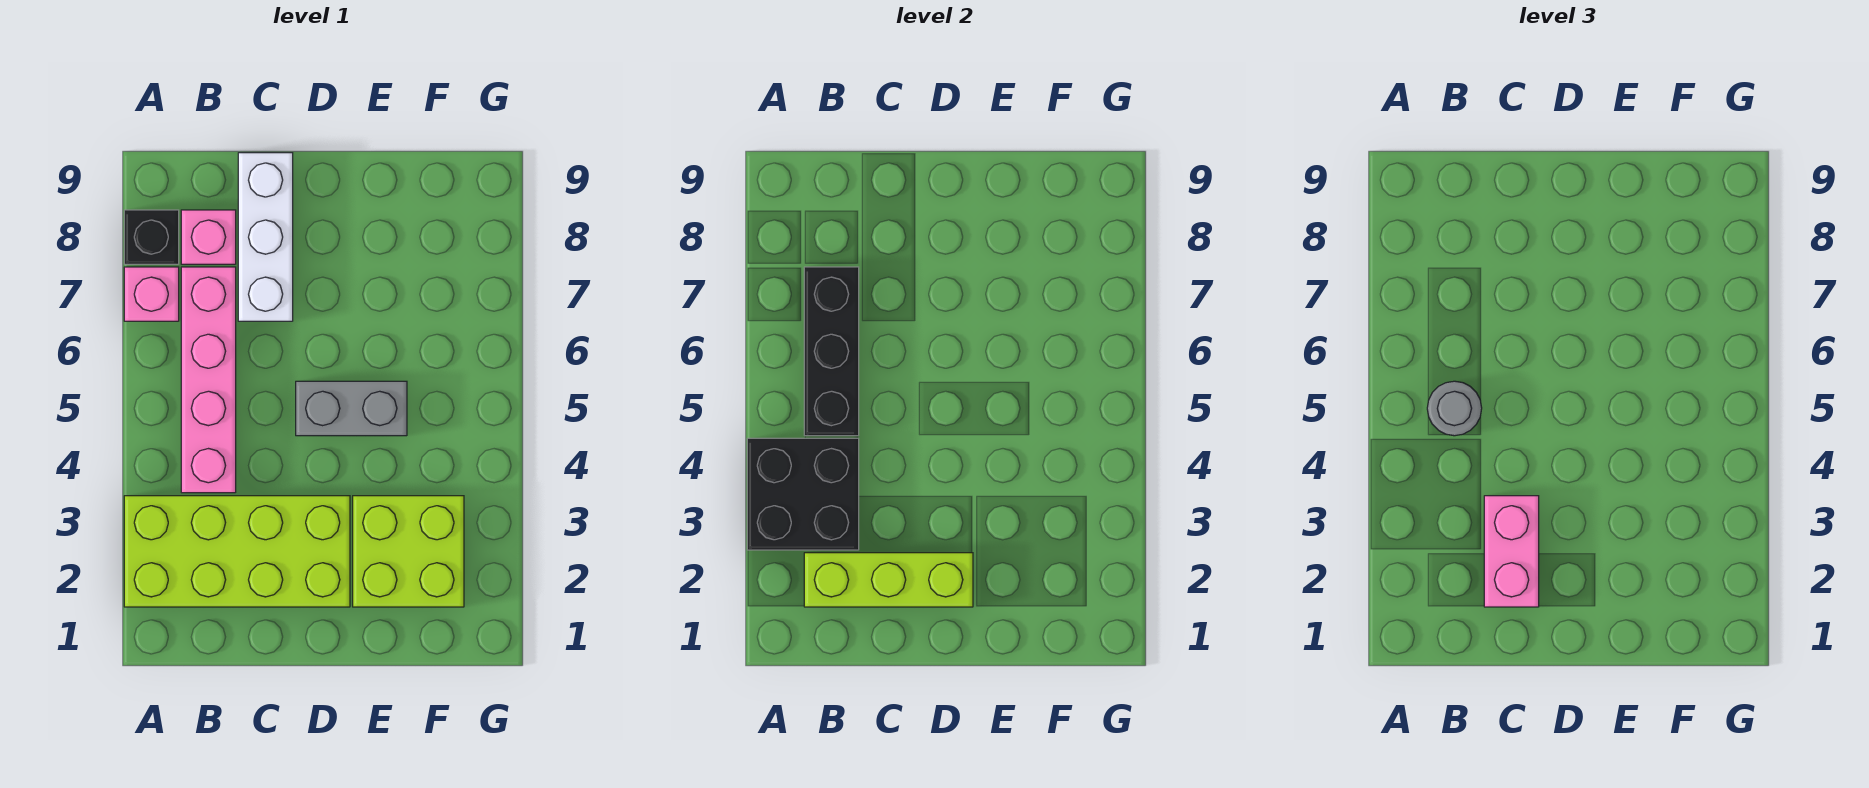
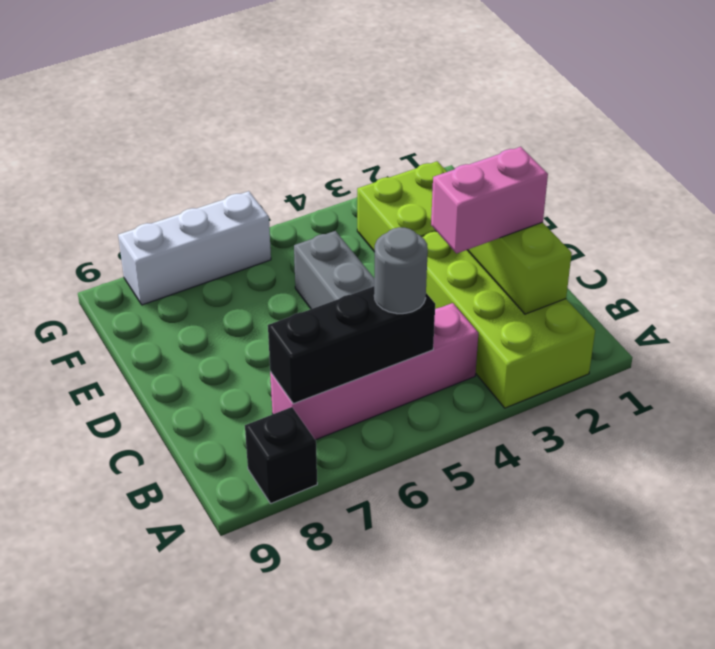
black brick A3:B4 level 2 -> none
pink brick A7 level 1 -> none
pink brick B8 level 1 -> none
white brick C7:C9 level 1 -> white brick G6:G8 level 1

